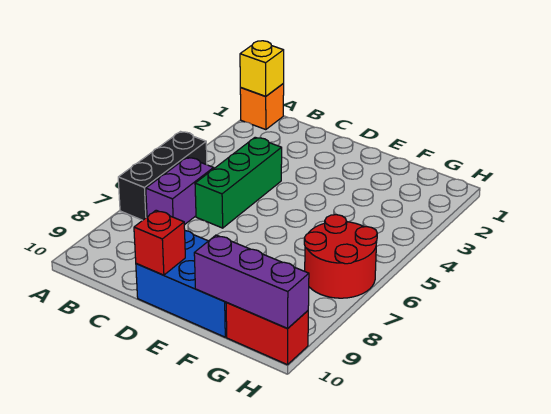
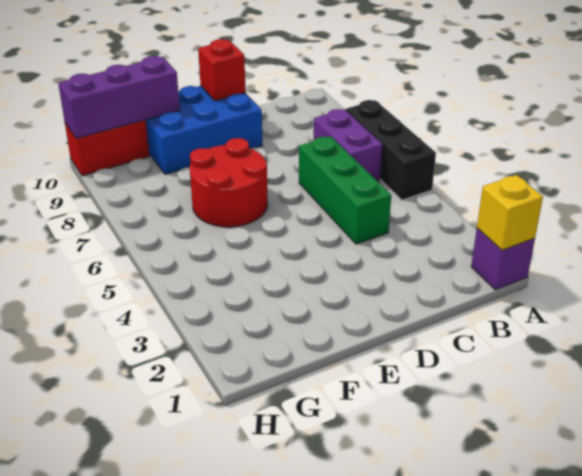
orange brick A1 level 1 -> purple brick A1 level 1
red round brick G6:H7 level 1 -> red round brick E6:F7 level 1

